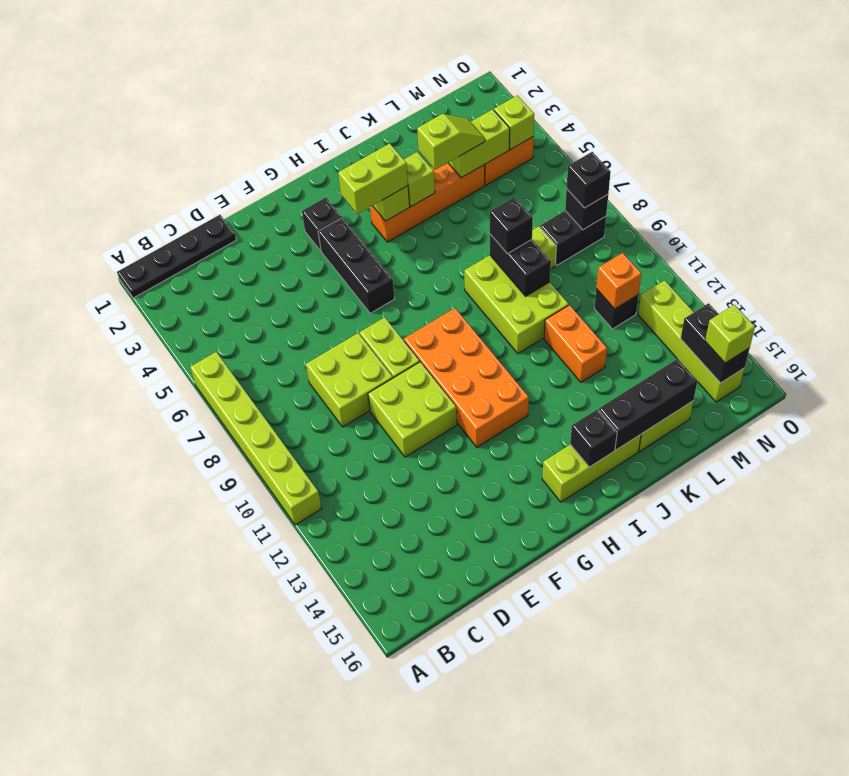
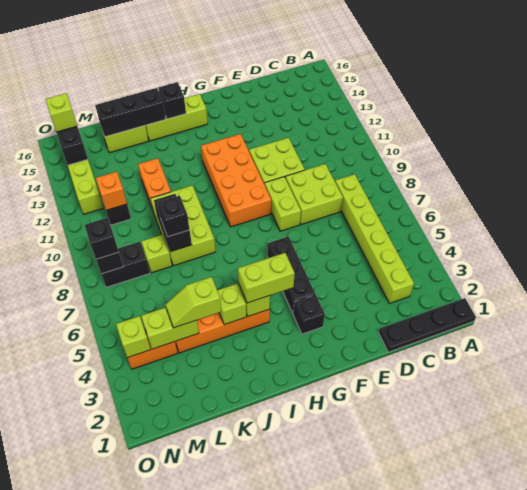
lime brick A6:A11 level 1 -> lime brick C3:C8 level 1

